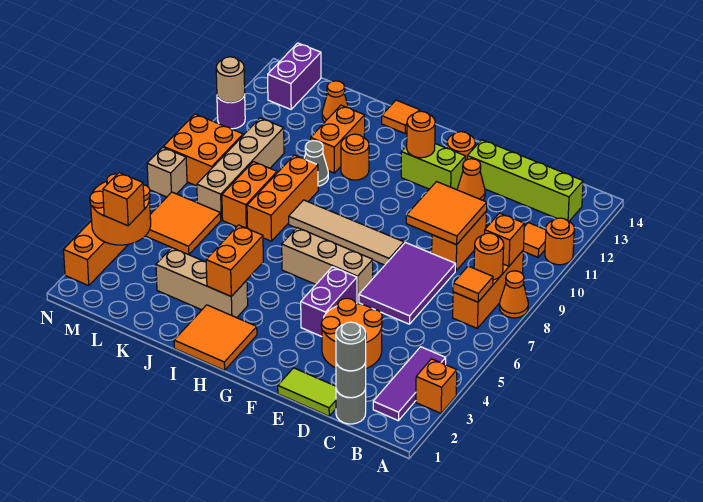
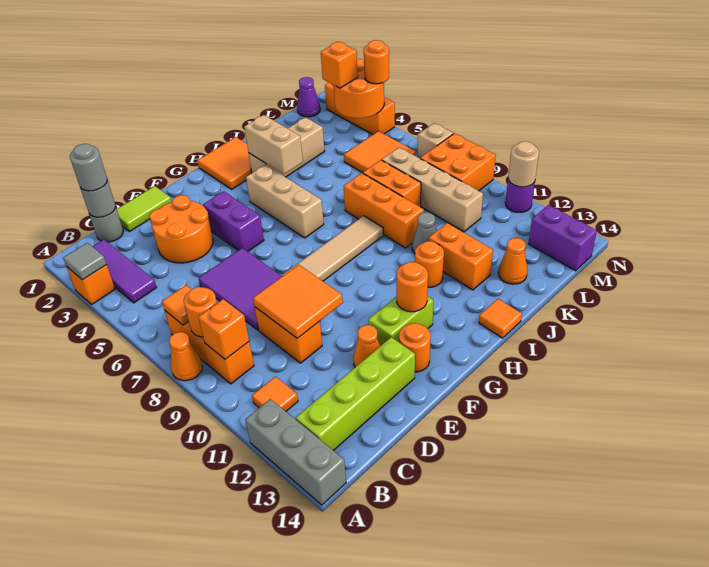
none -> grey tile A3 level 2
orange round brick A11 level 1 -> orange round brick N4 level 3
none -> grey brick A12:A14 level 1
tan brick F6:H6 level 1 -> tan brick H4:H6 level 1
orange brick I3:I4 level 2 -> tan brick I3:I4 level 2
none -> purple cone M1 level 1

